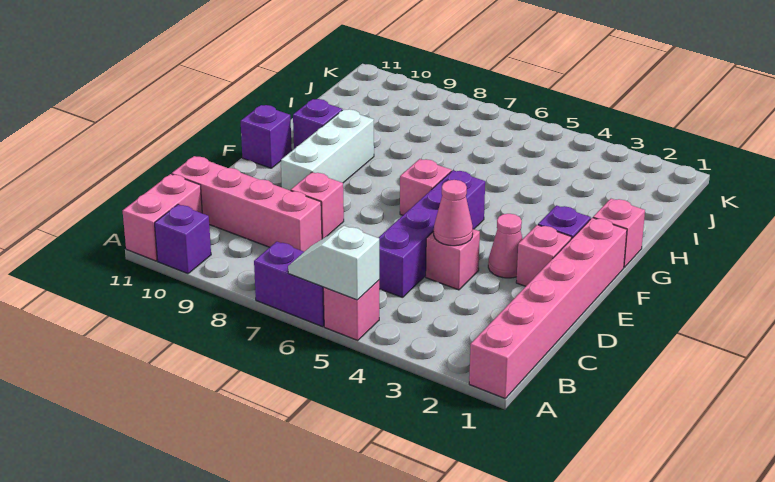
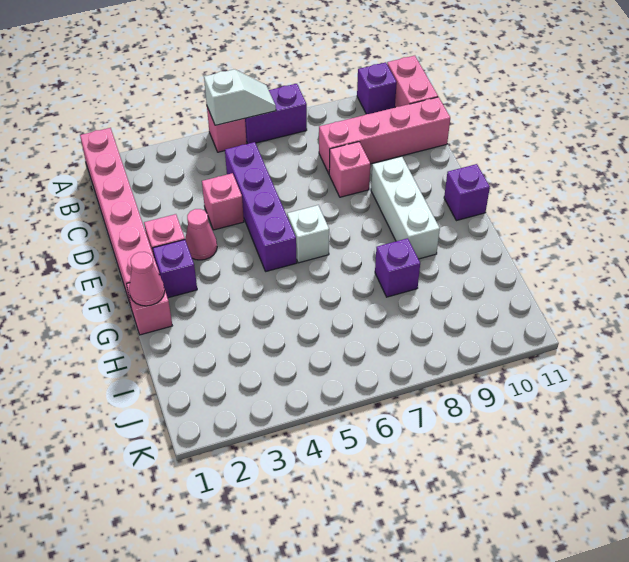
pink cone D4 level 2 -> pink cone G1 level 2
pink brick F6 level 1 -> white brick F6 level 1
purple brick G10 level 1 -> purple brick H8 level 1

